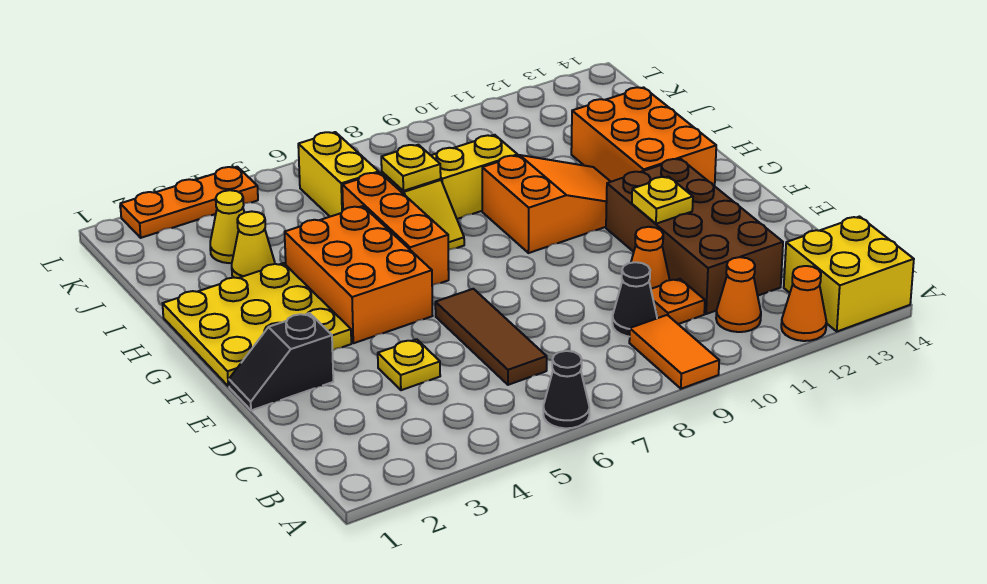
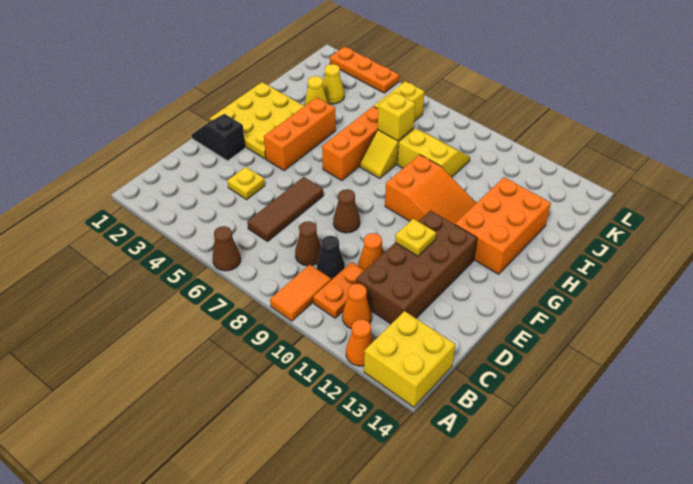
black cone A6 level 1 -> brown cone A6 level 1
none -> brown cone C8 level 1
orange plate C10 level 1 -> orange plate B10:C10 level 1
none -> brown cone E8 level 1
orange brick F4:H5 level 1 -> orange brick F4:H4 level 1
yellow plate I7 level 2 -> yellow brick I7 level 2

